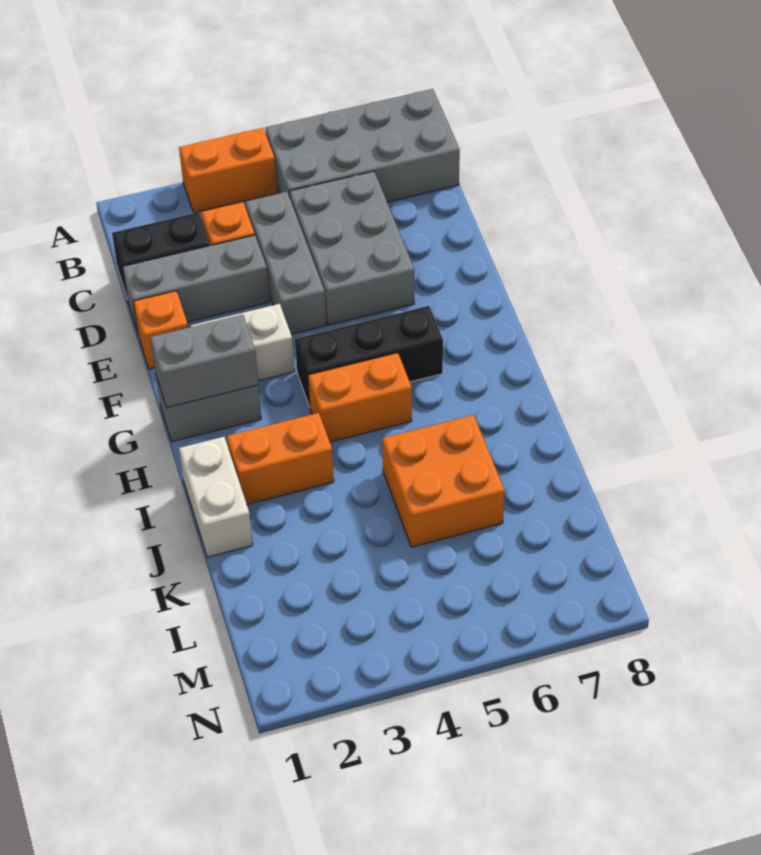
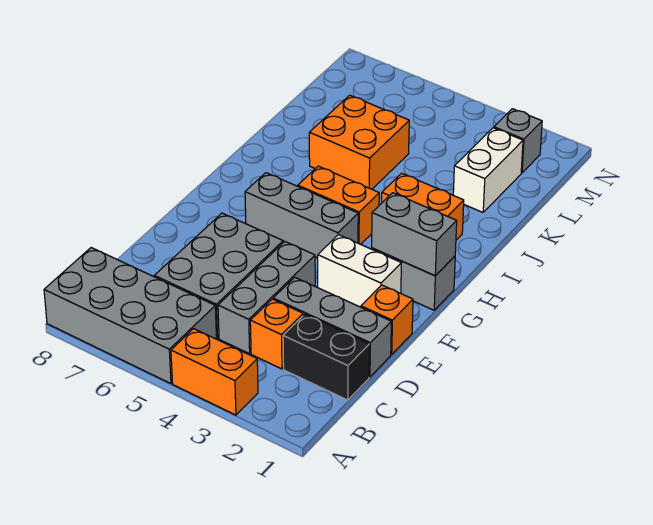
black brick G4:G6 level 1 -> grey brick G4:G6 level 1
white brick I1:J1 level 1 -> white brick K2:L2 level 1
none -> grey brick M2 level 1

